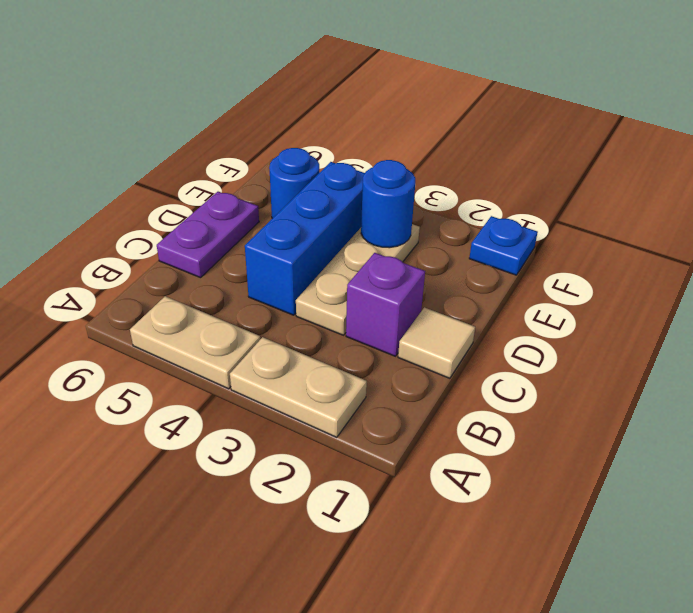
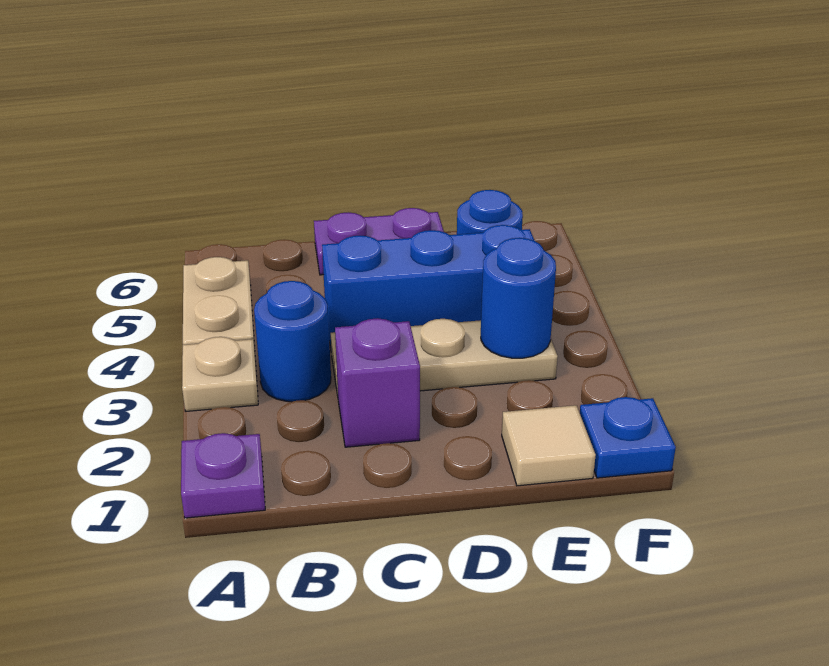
none -> purple plate A1 level 1
tan plate A2:A3 level 1 -> tan plate A3 level 1
none -> blue round brick B3 level 1
tan tile C1 level 1 -> tan tile E1 level 1

